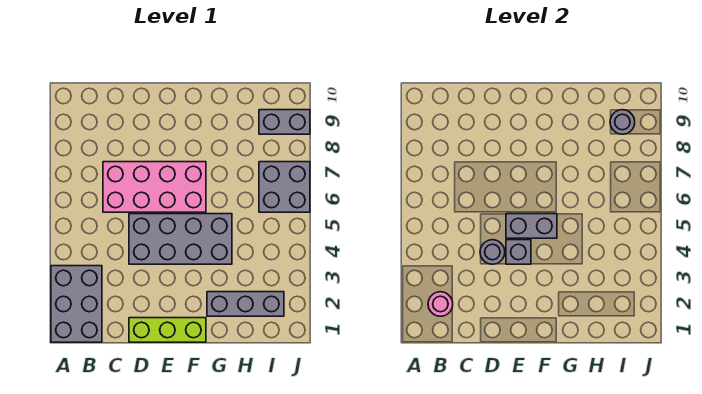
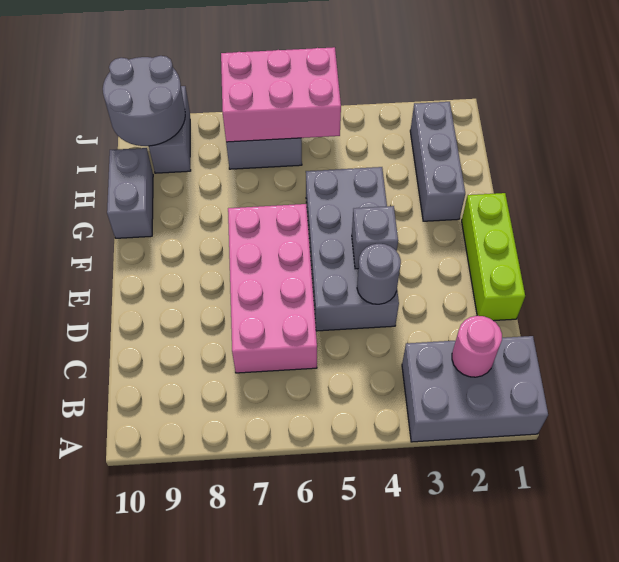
grey brick E5:F5 level 2 -> grey brick G10:H10 level 1
none -> pink brick I5:J7 level 2
grey round brick I9 level 2 -> grey round brick I9:J10 level 2

